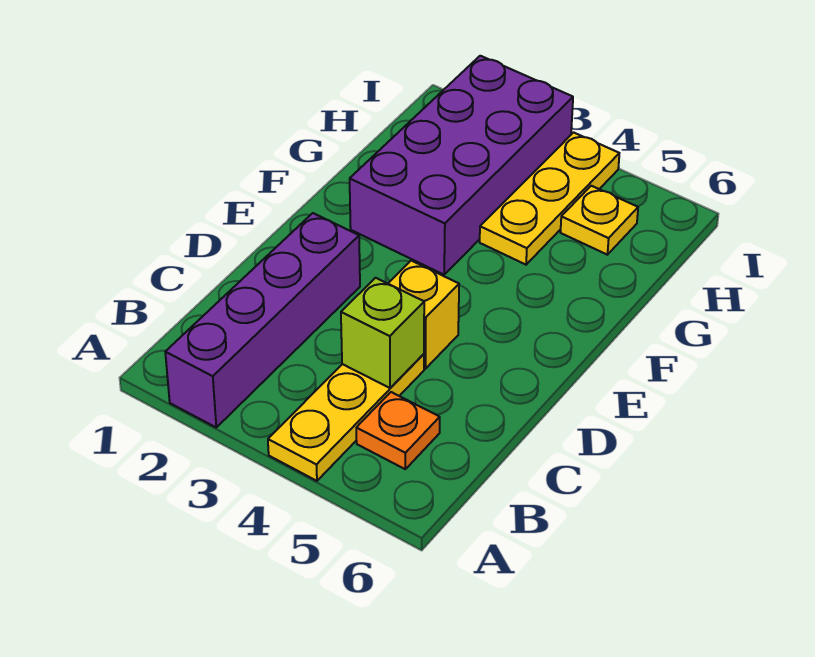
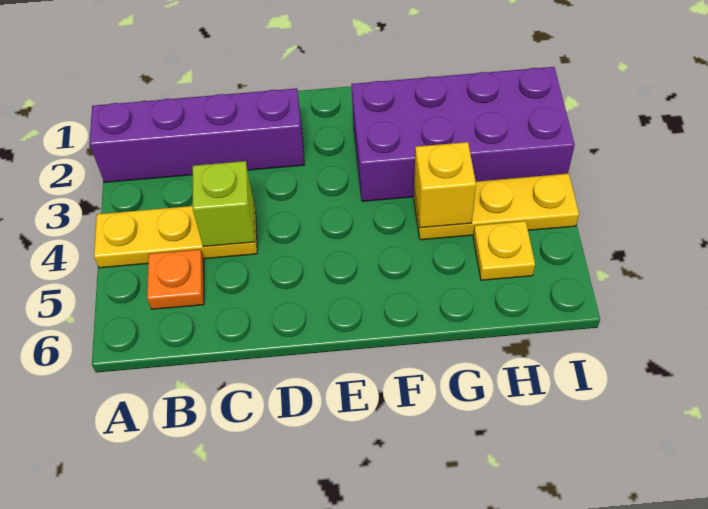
yellow brick D4 level 1 -> yellow brick G4 level 2

